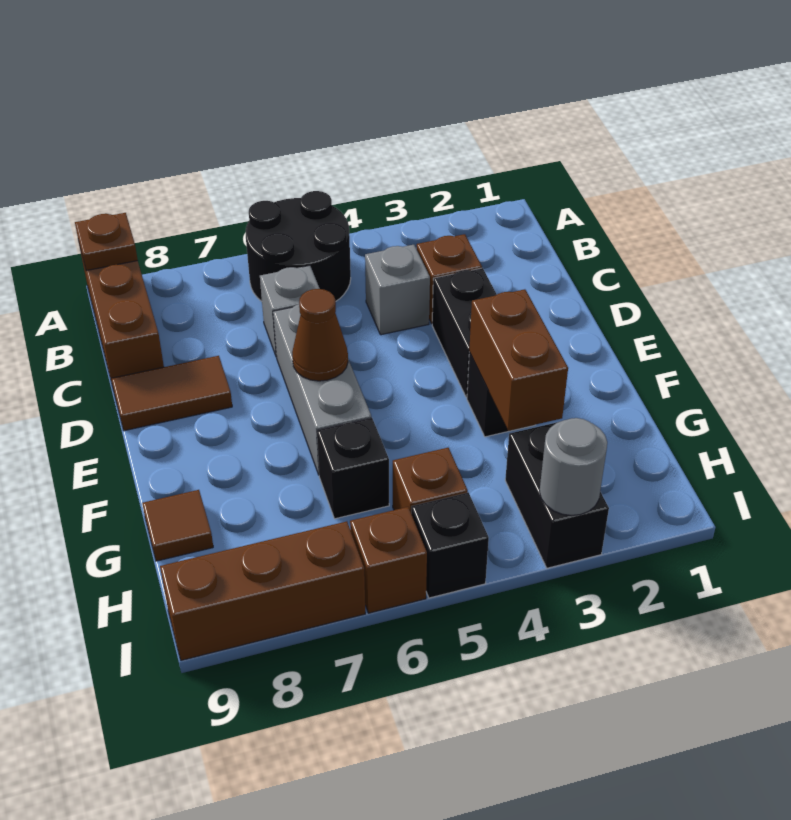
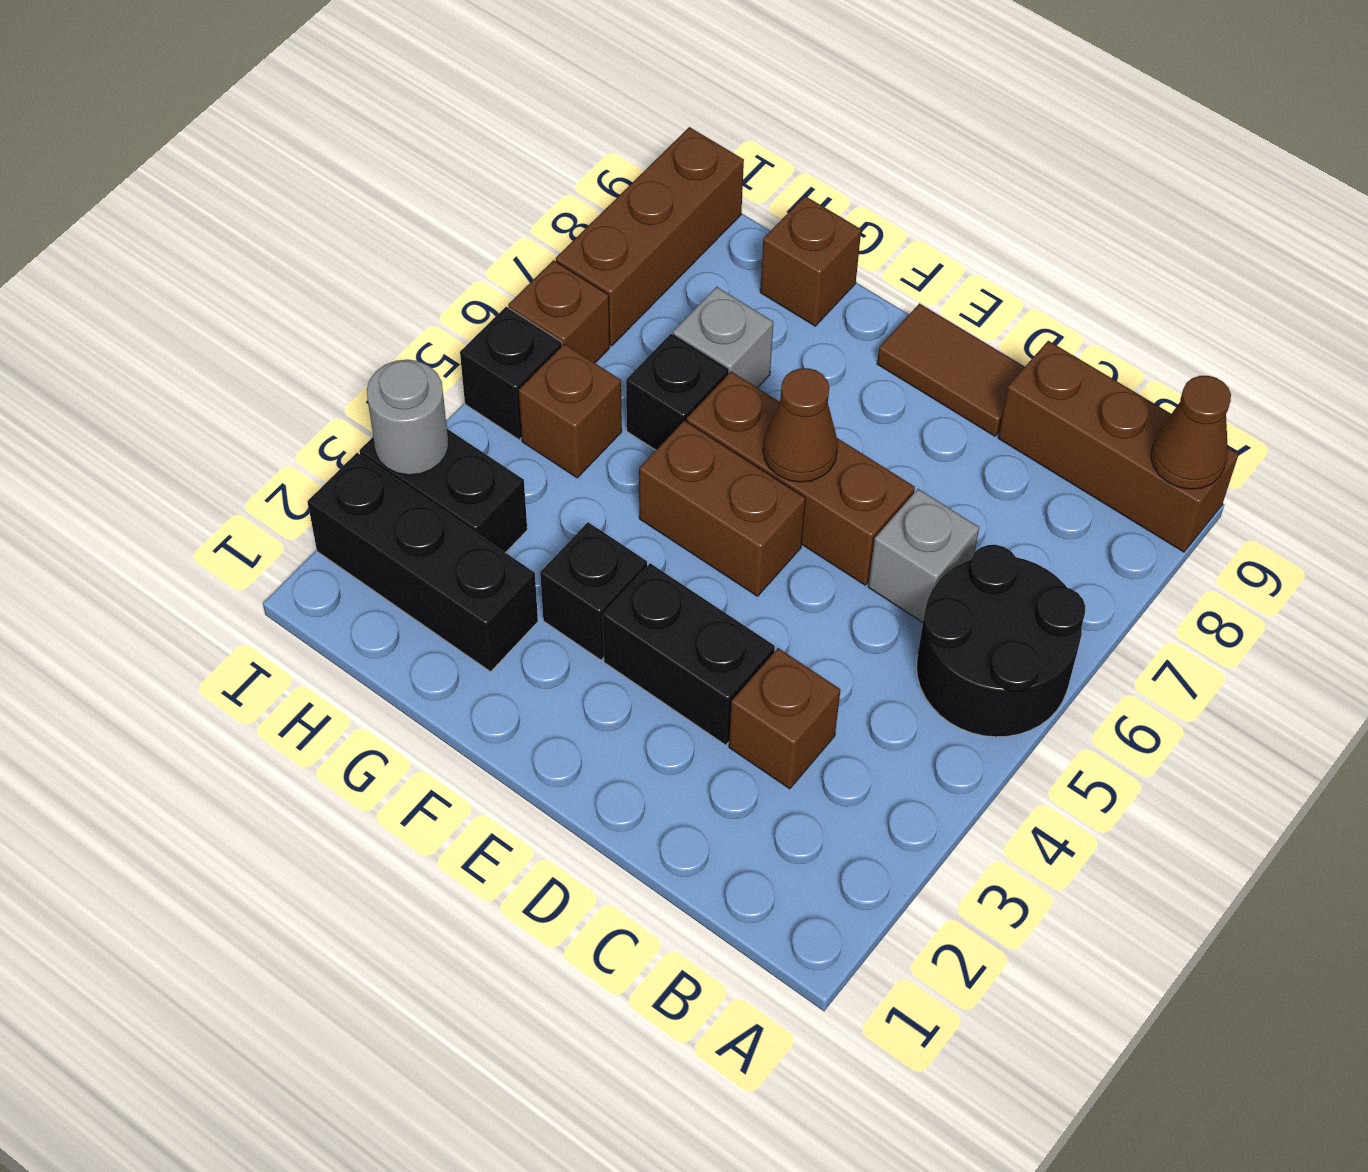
brown plate A9 level 2 -> brown cone A9 level 2
grey brick C4 level 1 -> grey brick G7 level 1
grey brick D6:F6 level 1 -> brown brick D6:F6 level 1
brown tile D8:D9 level 1 -> brown tile D9:E9 level 1
brown brick F3:G3 level 2 -> brown brick E5:F5 level 1
none -> black brick G2:I2 level 1
brown tile G9 level 1 -> brown brick G9 level 1

